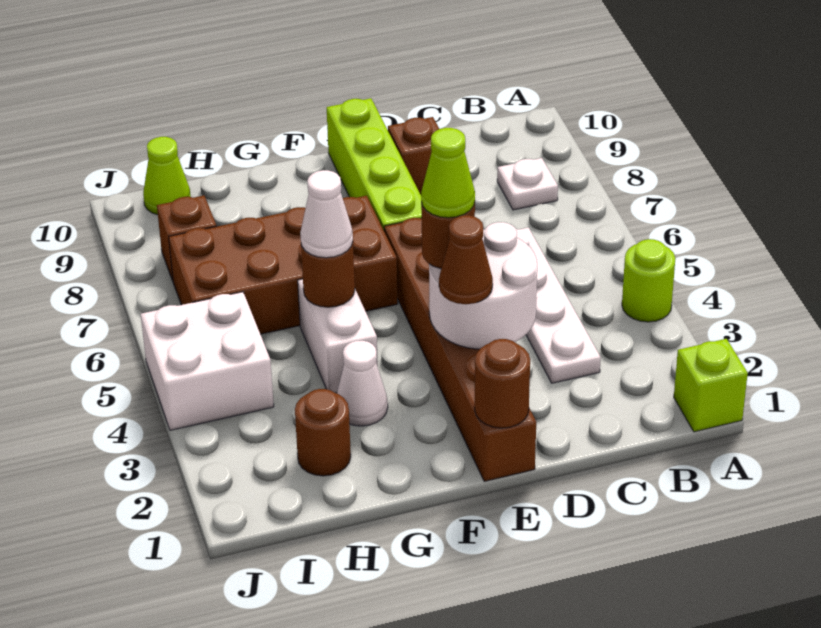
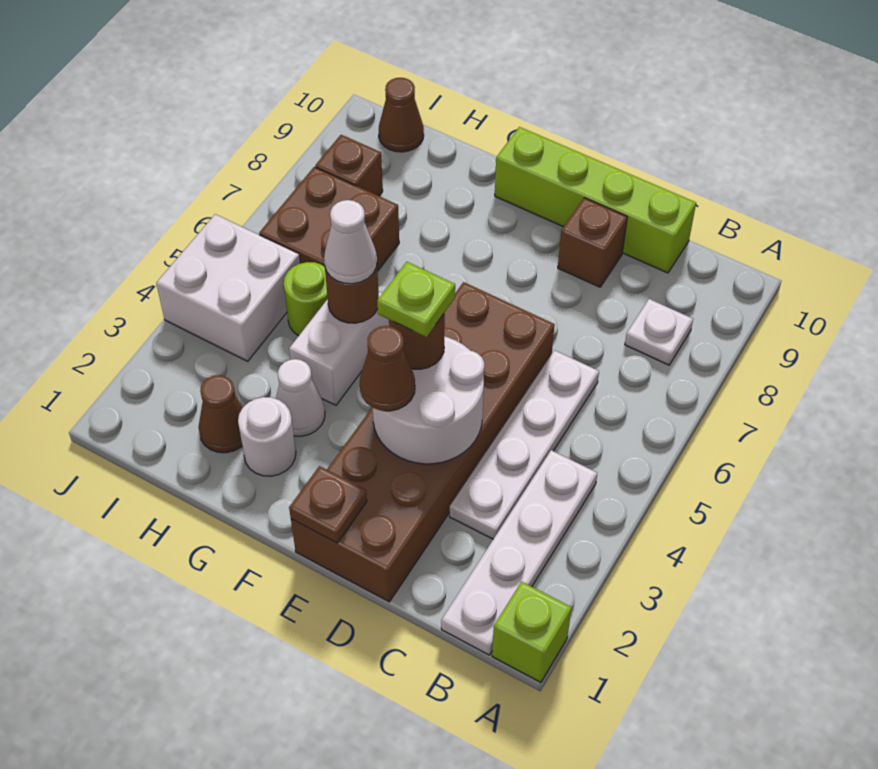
lime round brick A4 level 1 -> lime round brick H5 level 1
none -> white plate B1:B4 level 1
brown brick E1:E6 level 1 -> brown brick D1:E6 level 1
brown round brick E1 level 2 -> brown plate E1 level 2
lime cone E4 level 4 -> lime plate E4 level 4
lime brick E7:E10 level 1 -> lime brick C10:F10 level 1
brown brick F6:I7 level 1 -> brown brick H6:I7 level 1
none -> white round brick G2 level 1
brown round brick H2 level 1 -> brown cone H2 level 1
lime cone I10 level 1 -> brown cone I10 level 1

